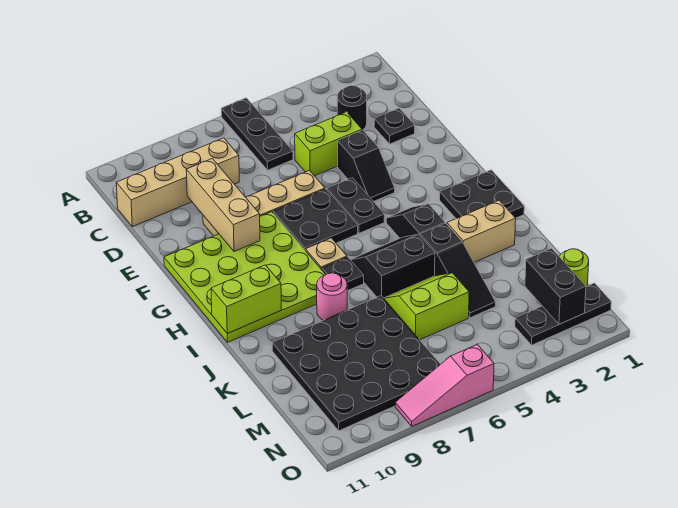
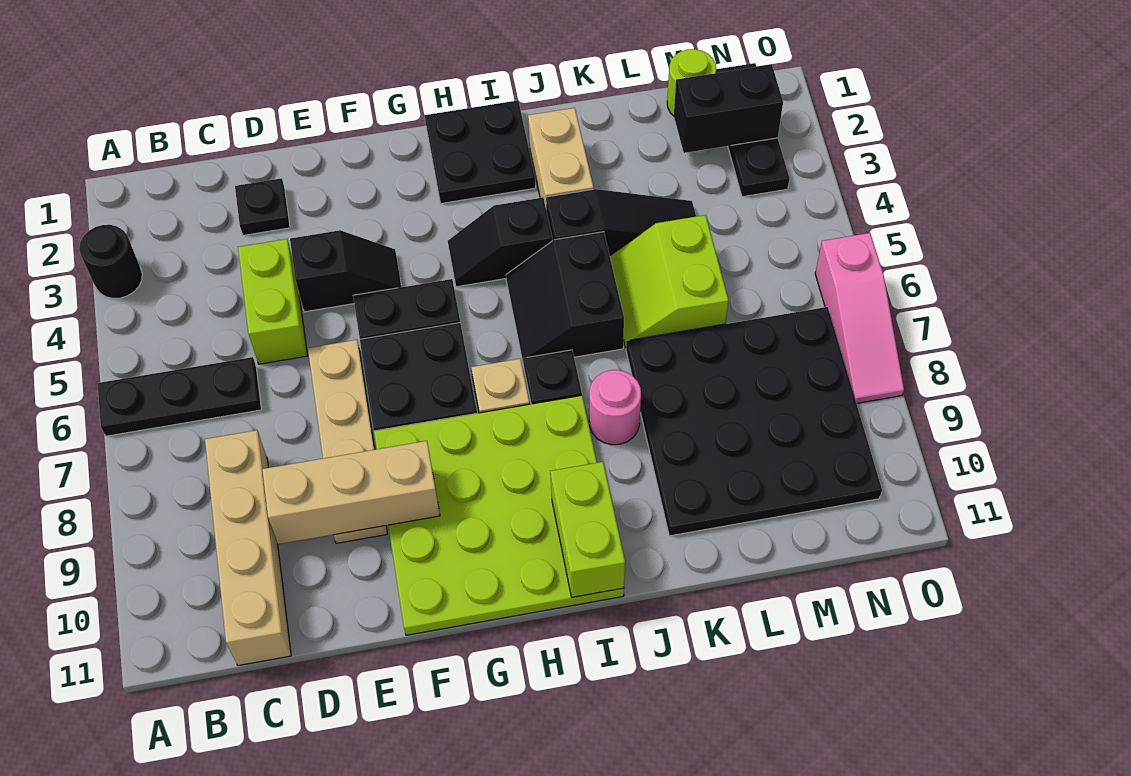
black round brick C3 level 1 -> black round brick A3 level 1

